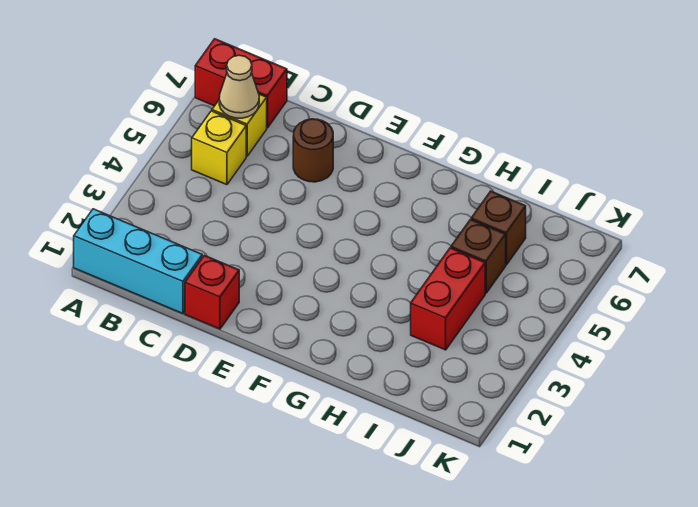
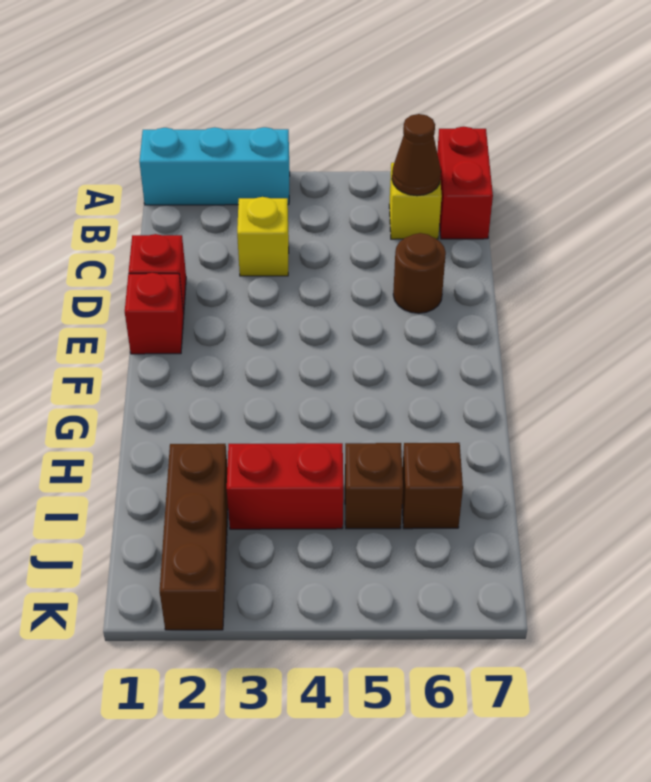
cyan brick A1:C1 level 1 -> cyan brick A1:A3 level 1
yellow brick B5 level 1 -> yellow brick C3 level 1
tan cone B6 level 2 -> brown cone B6 level 2
none -> red brick E1 level 1
none -> brown brick I2:K2 level 1

